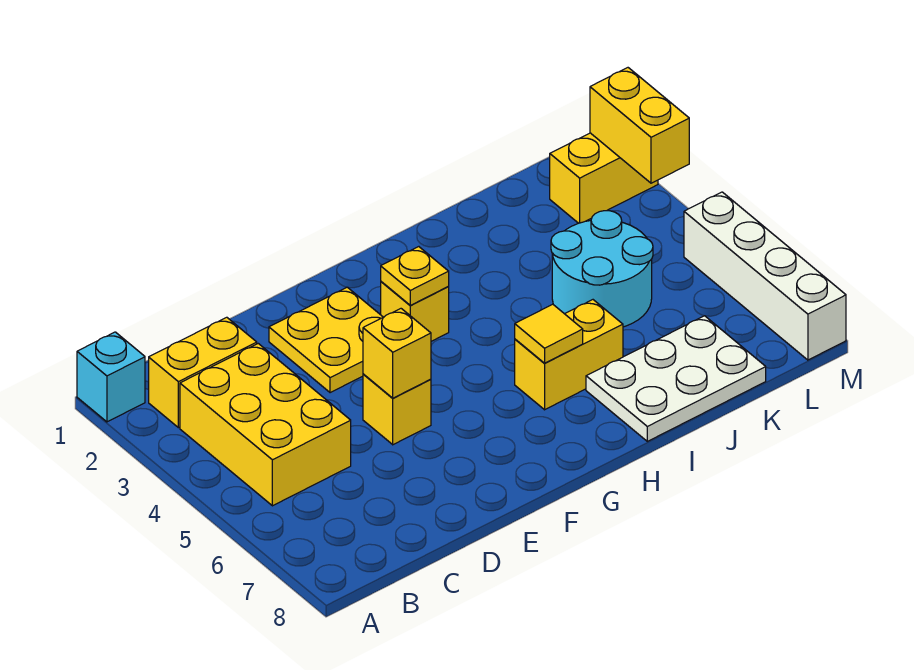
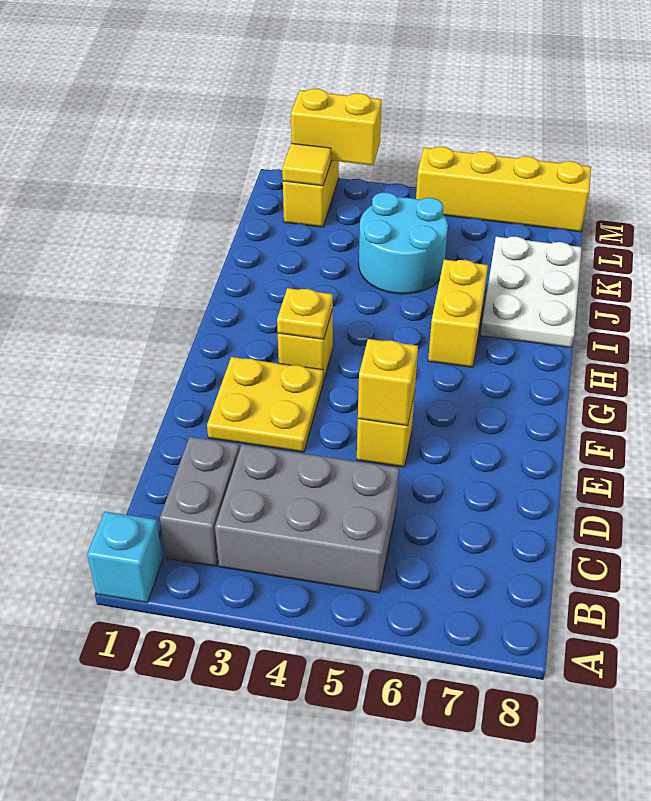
yellow brick B2:C2 level 1 -> grey brick B2:C2 level 1
yellow brick B3:C5 level 1 -> grey brick B3:C5 level 1
yellow tile H6 level 2 -> yellow tile L2 level 2
white brick M5:M8 level 1 -> yellow brick M5:M8 level 1

